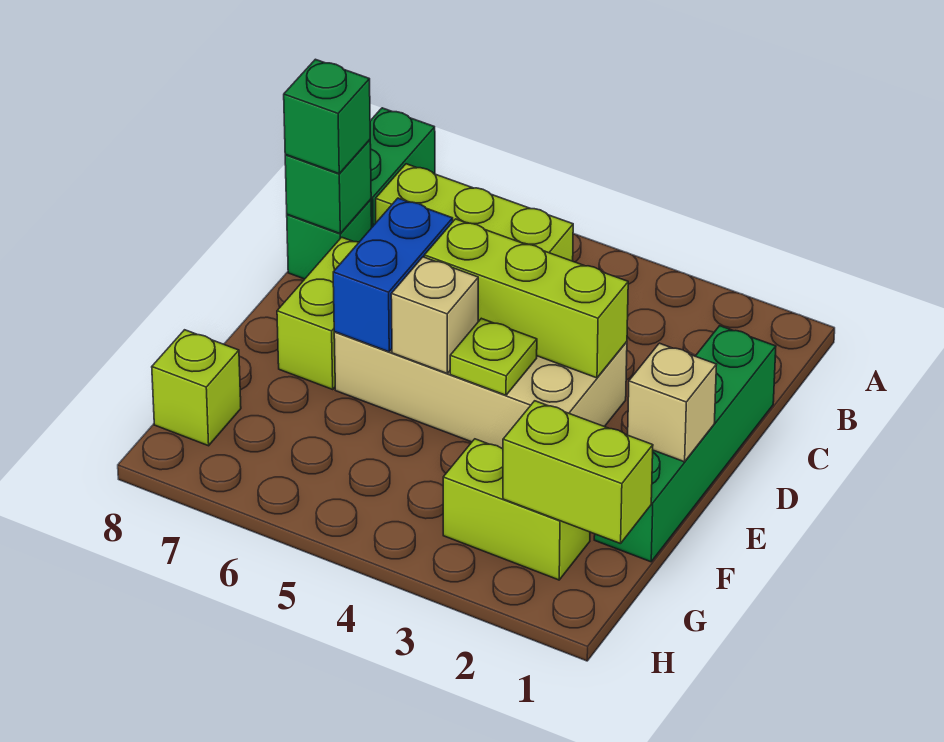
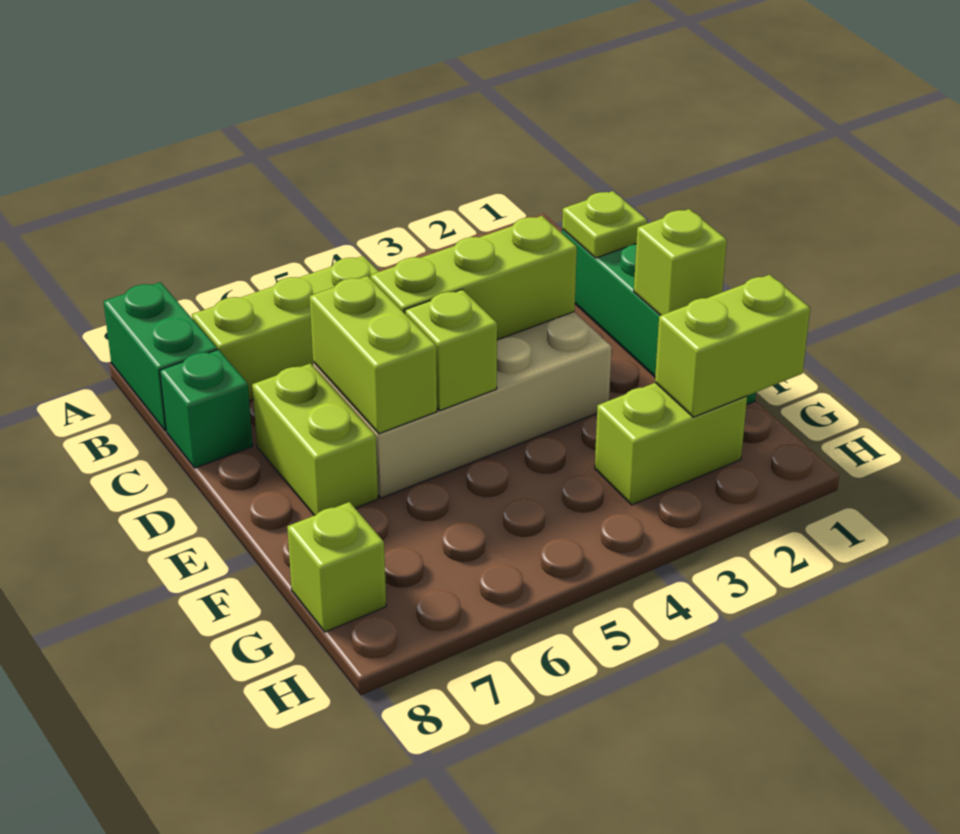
green brick C8 level 2 -> none
green brick C8 level 3 -> none
blue brick D6:E6 level 2 -> lime brick D6:E6 level 2
tan brick E1 level 2 -> lime brick E1 level 2
lime plate E4 level 2 -> lime plate C1 level 2
tan brick E5 level 2 -> lime brick E5 level 2

